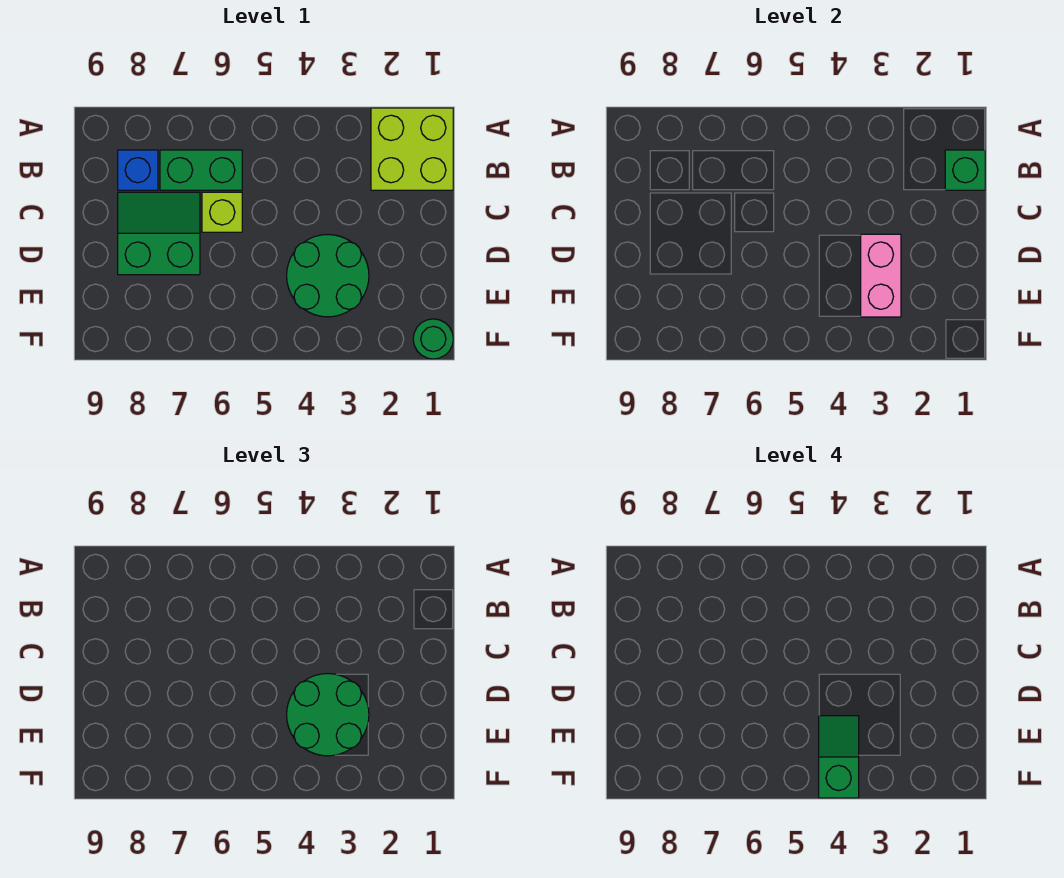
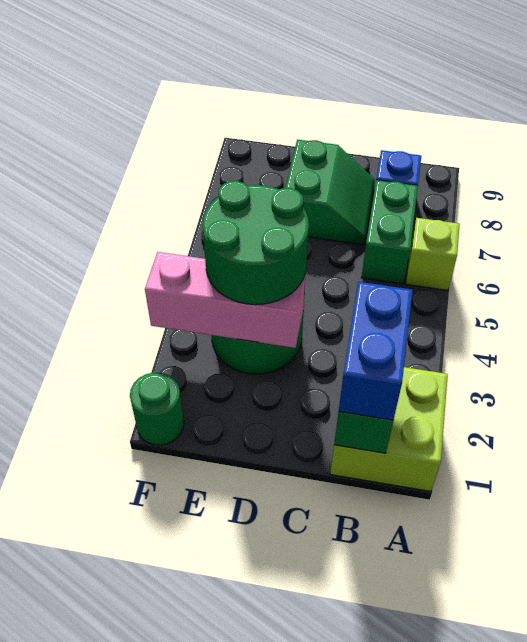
none -> blue brick B1:B2 level 3
lime brick C6 level 1 -> lime brick A6 level 1
pink brick D3:E3 level 2 -> pink brick D3:F3 level 2
green slope E4:F4 level 4 top F -> none

